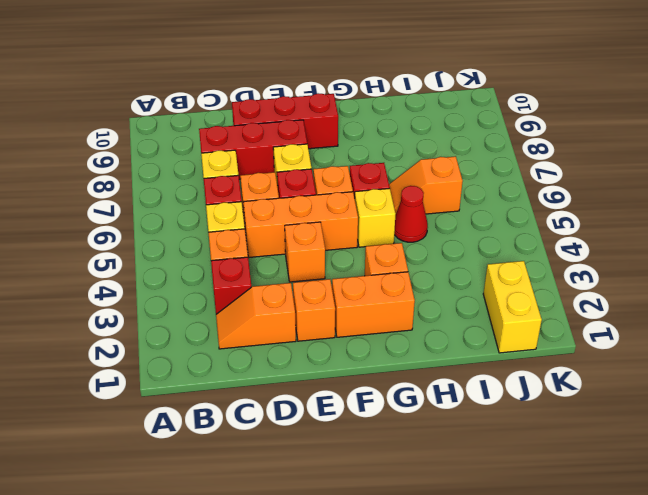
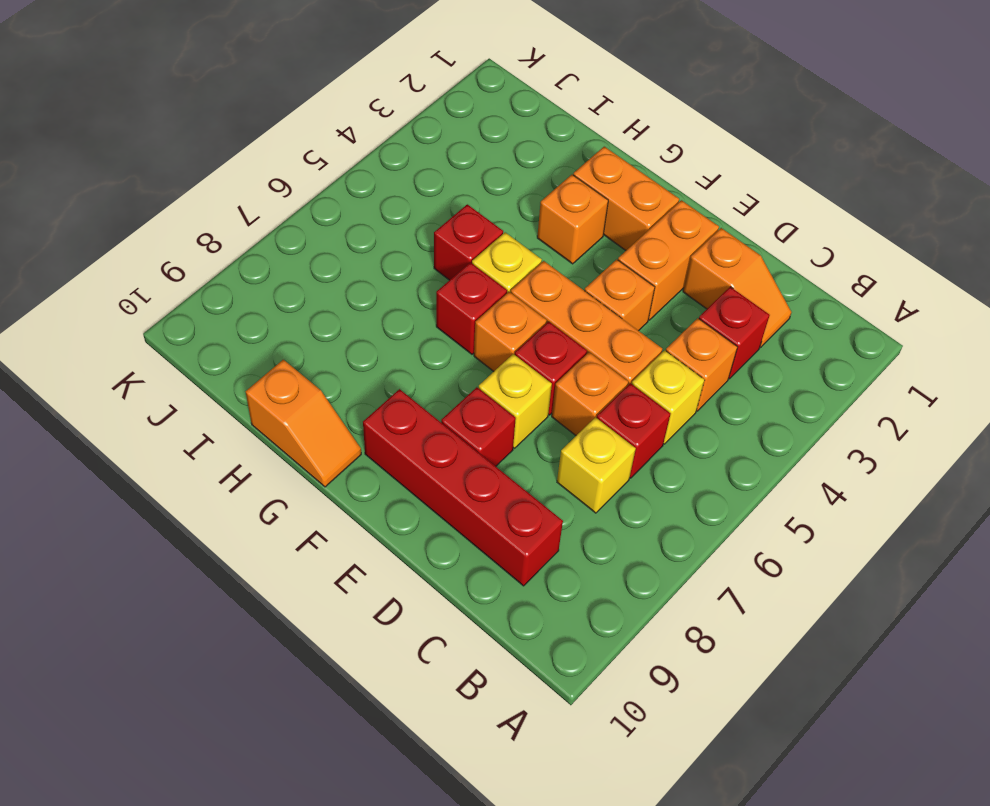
red brick C8:E8 level 1 -> red brick E8 level 1
red brick D9:F9 level 1 -> red brick C9:F9 level 1
orange brick E2 level 1 -> orange brick E2:E3 level 1
red cone H5 level 1 -> red brick H5 level 1
orange slope H6:I6 level 1 top I -> orange slope G10:H10 level 1 top H
yellow brick J1:J2 level 1 -> none

